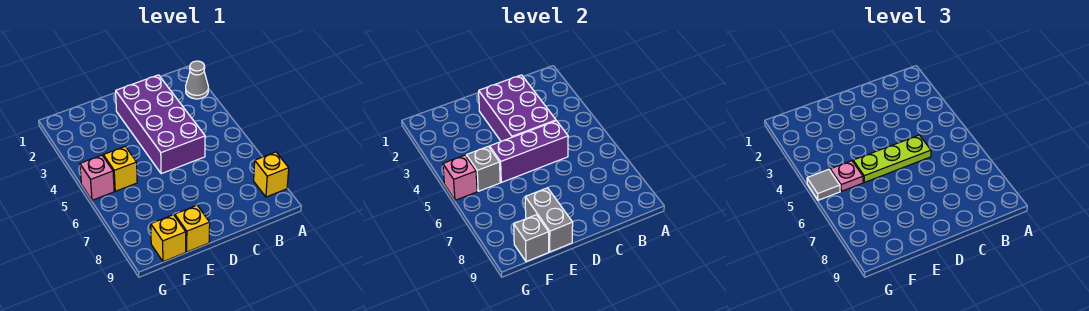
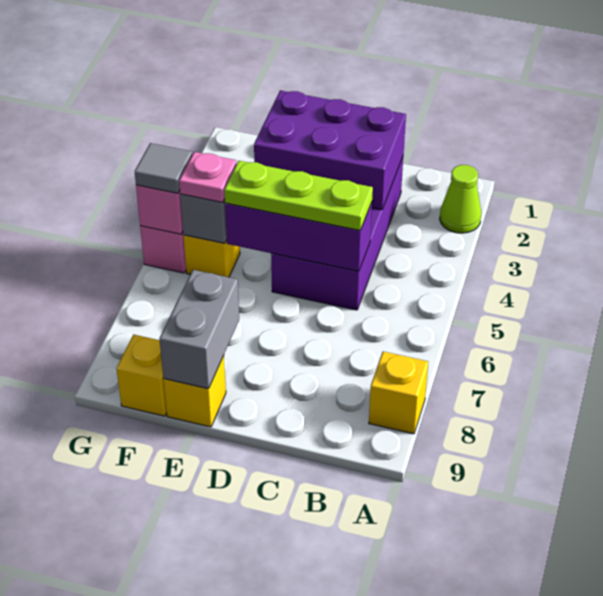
grey cone A2 level 1 -> lime cone A2 level 1
purple brick C2:D4 level 2 -> purple brick C2:E3 level 2
grey brick F9 level 2 -> none

